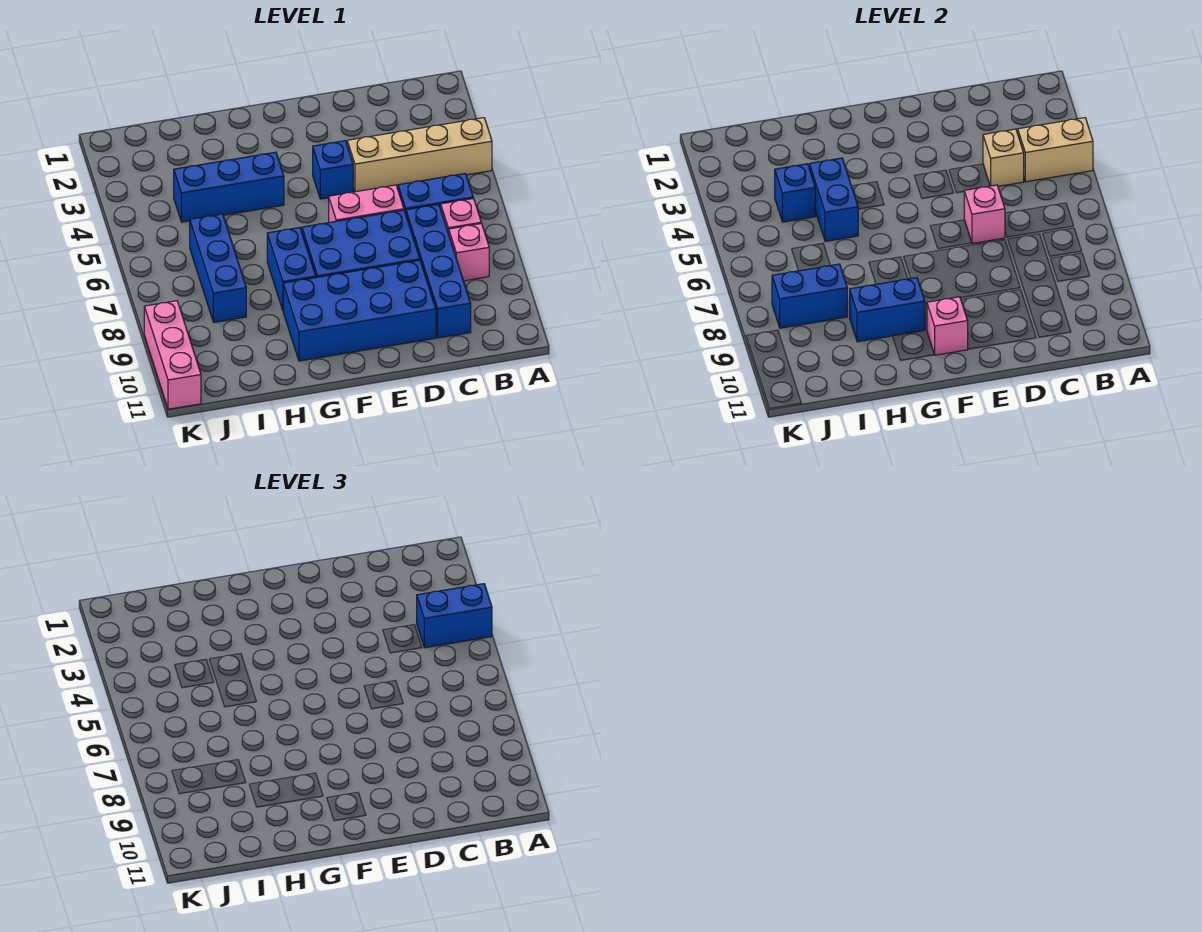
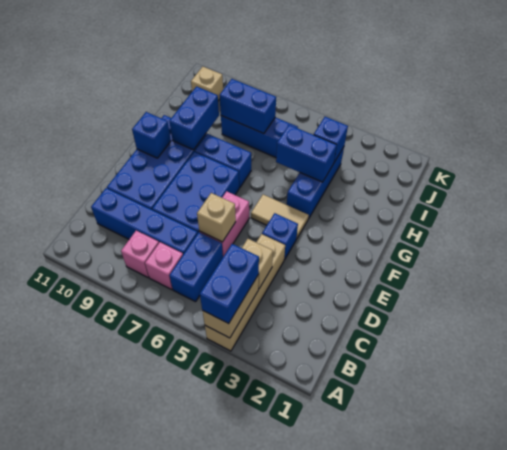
pink brick D6 level 2 -> tan brick D6 level 2
none -> tan tile F4:F5 level 1
pink brick F10 level 2 -> blue brick F10 level 2
blue brick I8:J8 level 2 -> blue brick I7:I8 level 2
none -> tan brick J10 level 1
pink brick K9:K11 level 1 -> none

